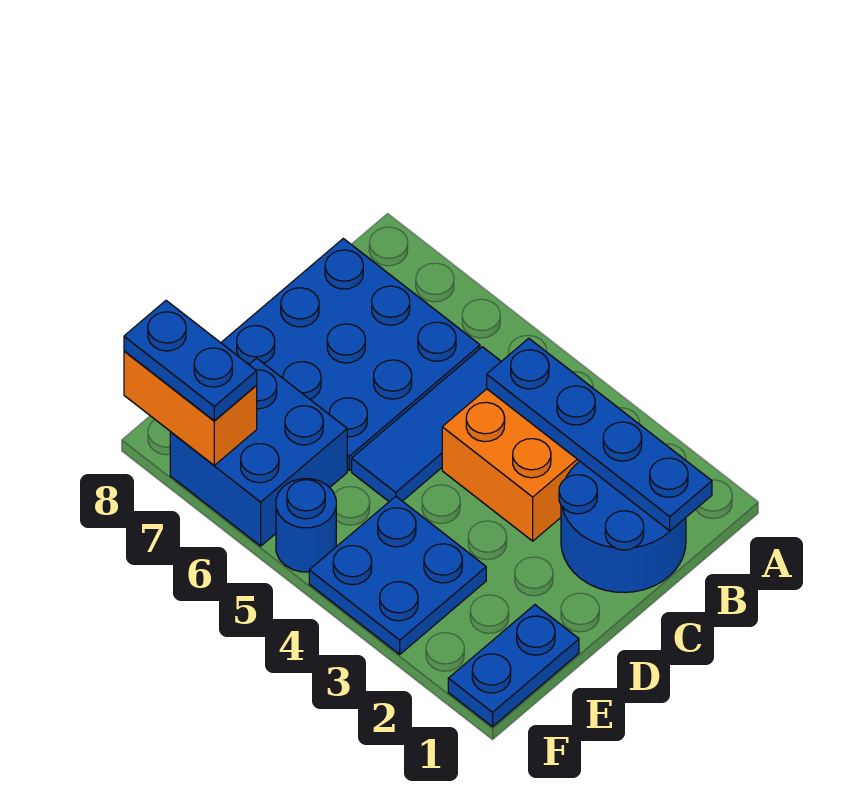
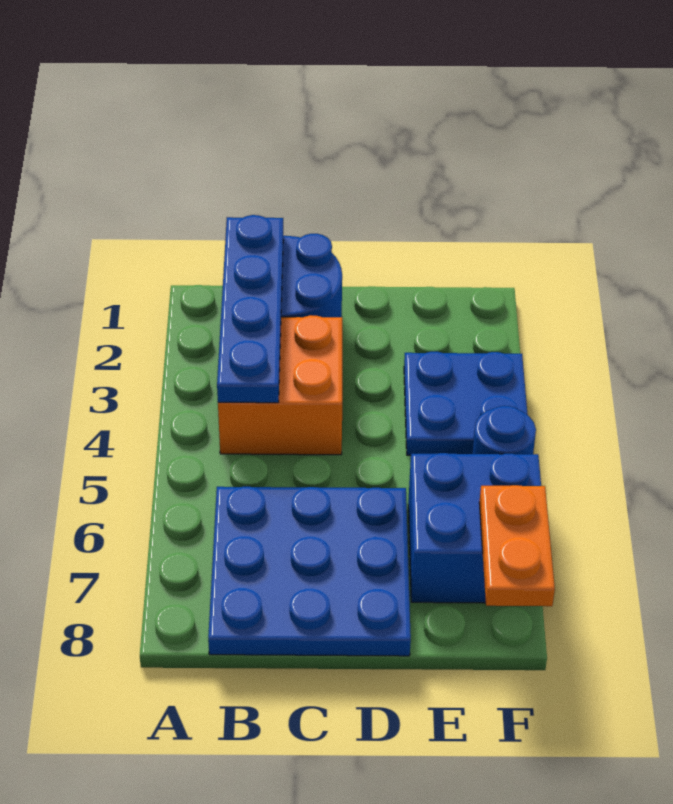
blue tile B5:D5 level 1 -> none
blue plate E1:F1 level 1 -> none
orange brick F7:F8 level 2 -> orange plate F7:F8 level 2
blue plate F7:F8 level 3 -> none

